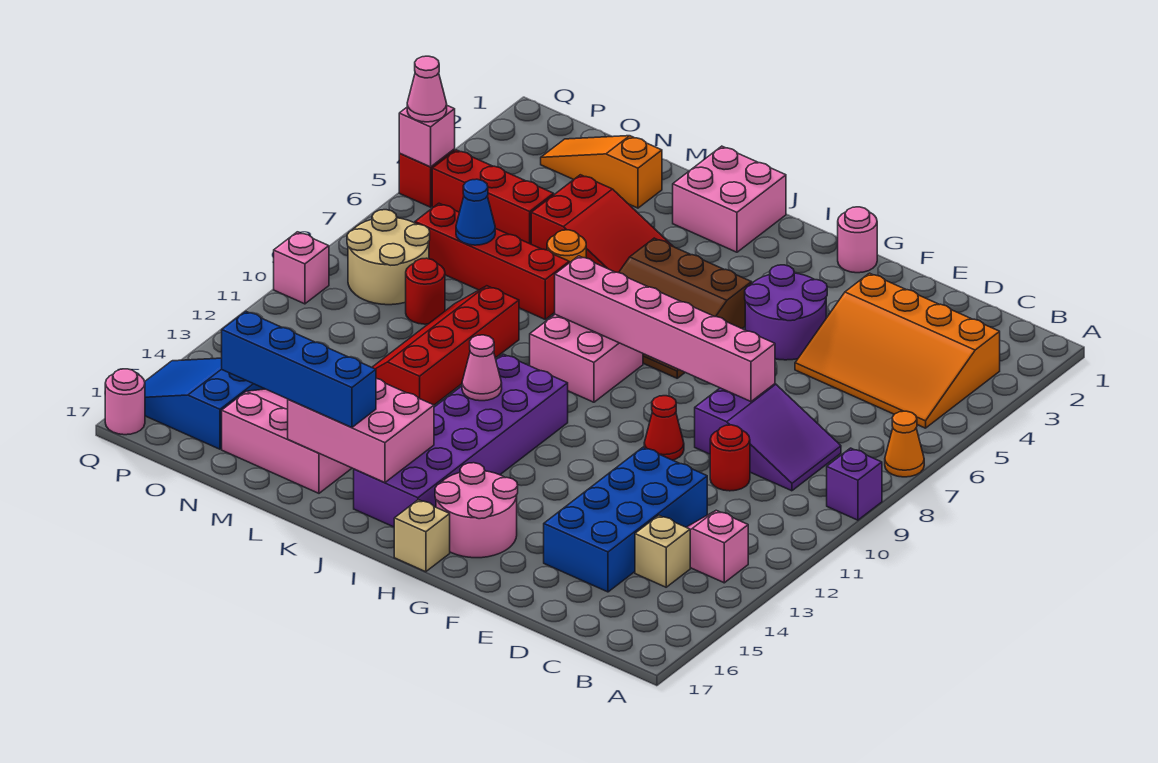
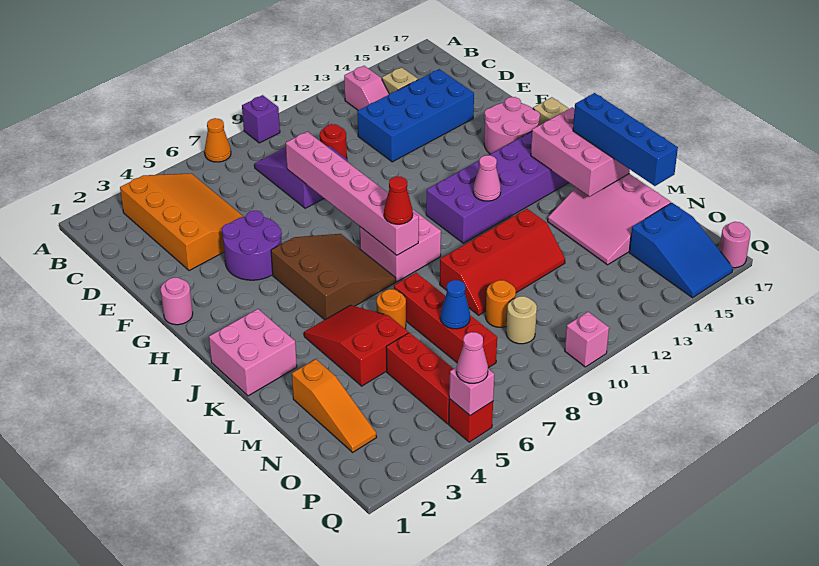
red cone F10 level 1 -> red cone J8 level 3
red round brick N9 level 1 -> orange round brick N9 level 1
tan round brick O8:P9 level 1 -> tan round brick O9 level 1

